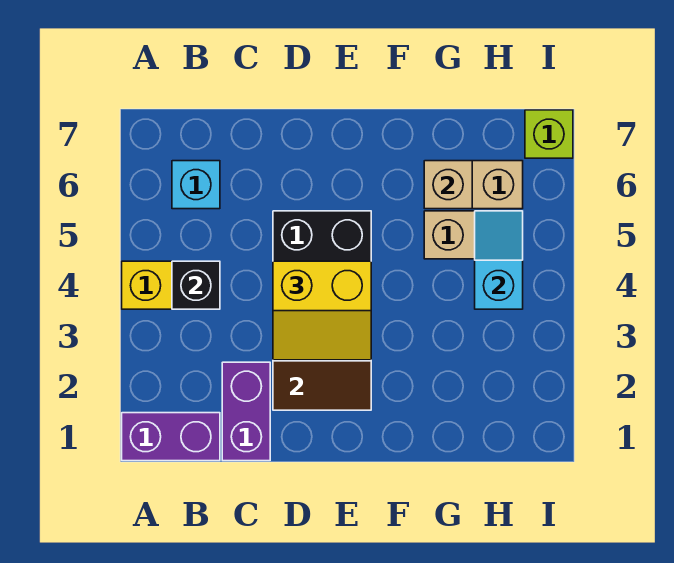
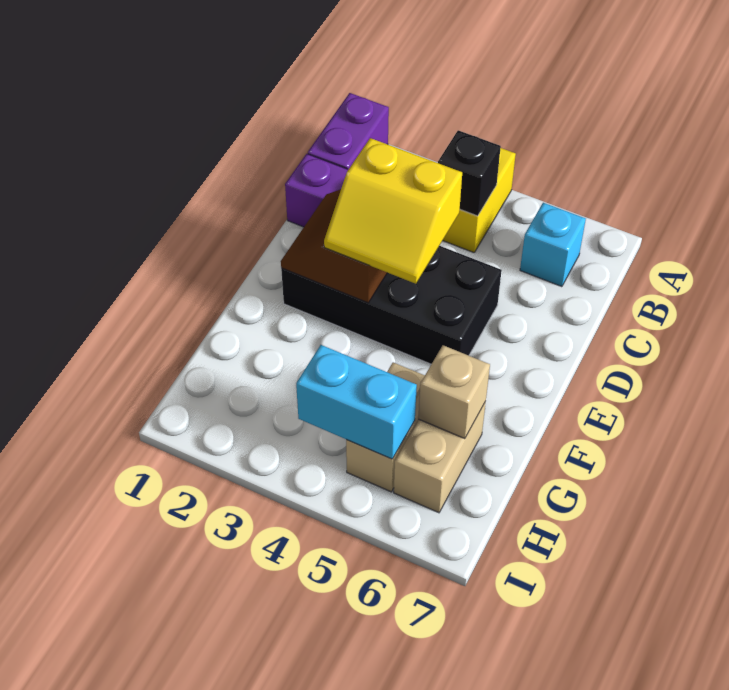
yellow slope D3:E4 level 3 top 4 -> yellow slope D3:E4 level 3 top D
cyan slope H4:H5 level 2 top 4 -> cyan brick H4:H5 level 2
lime brick I7 level 1 -> none

